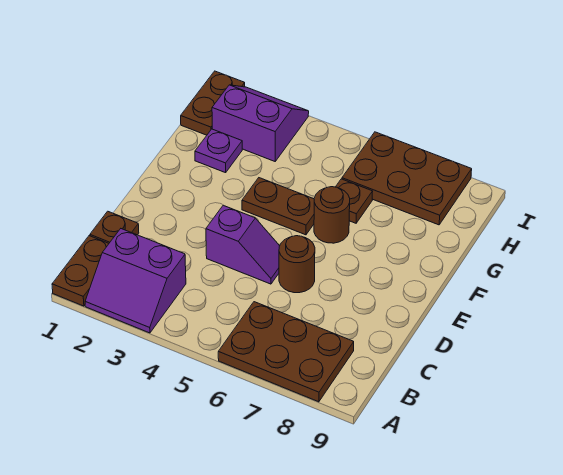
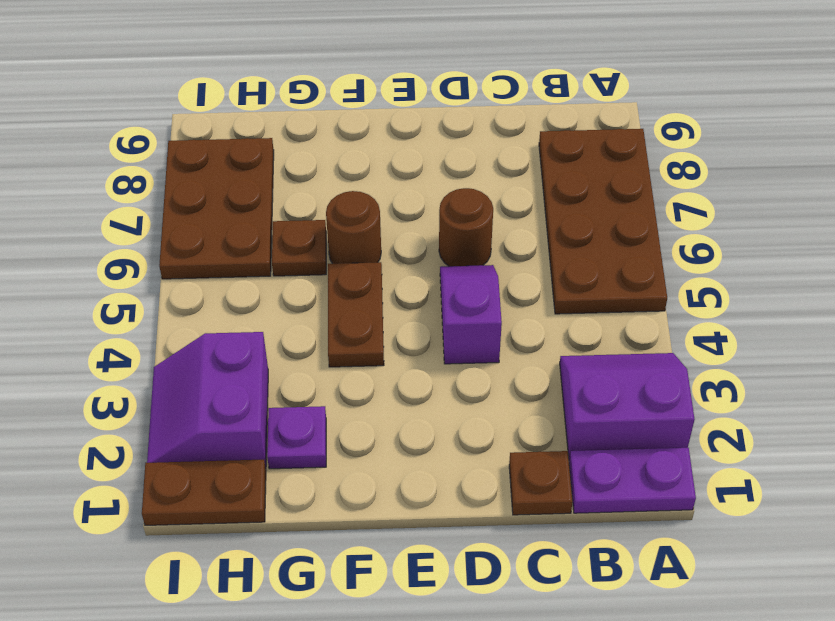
brown plate A1:B1 level 1 -> purple plate A1:B1 level 1
purple slope A2:B3 level 1 top B -> purple slope A2:B3 level 1 top 2
brown plate A6:B8 level 1 -> brown plate A5:B8 level 1

